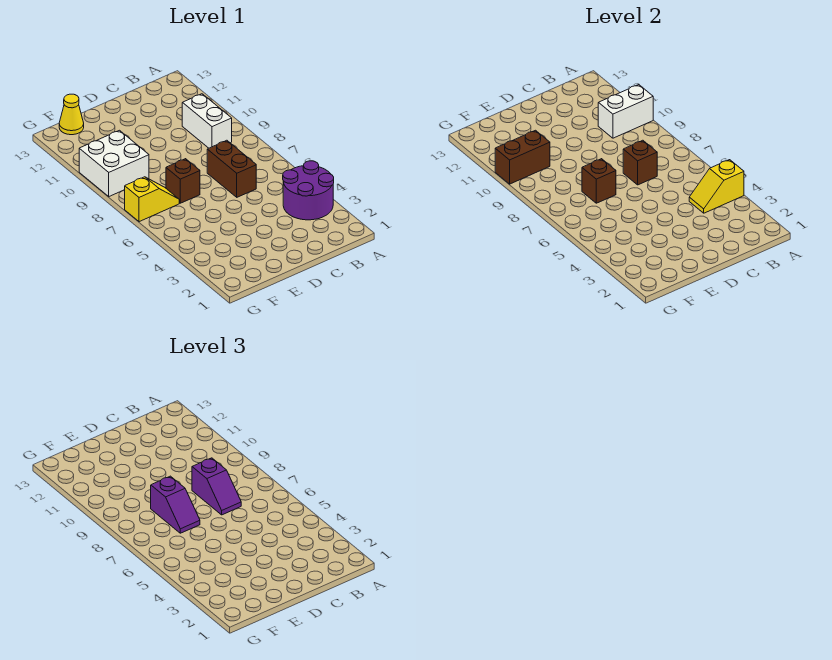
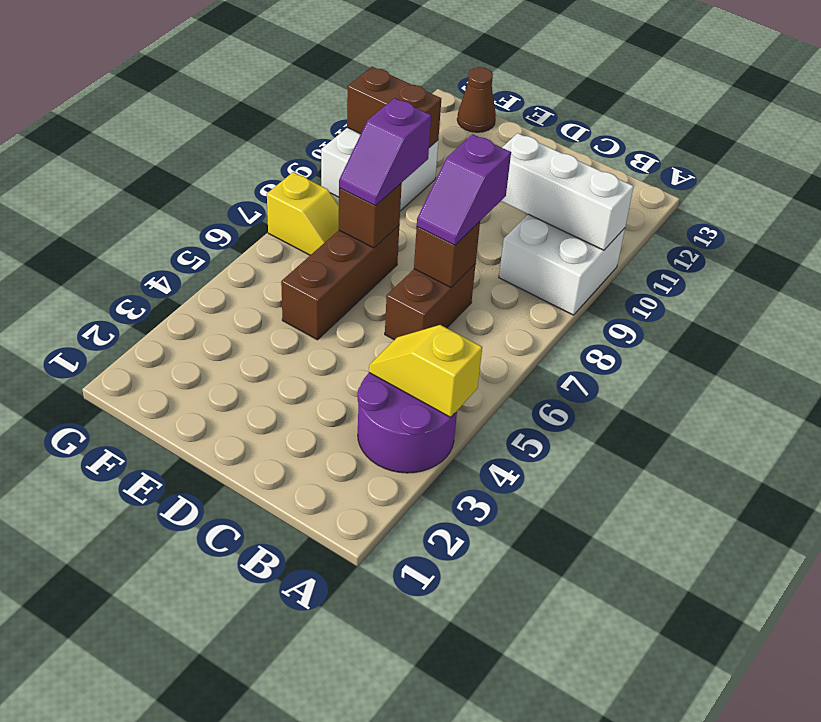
white brick A10:B10 level 2 -> white brick A10:C10 level 2
white brick B9:B10 level 1 -> white brick A9:B10 level 1
brown brick E7 level 1 -> brown brick E5:E7 level 1
yellow cone F13 level 1 -> brown cone F13 level 1

